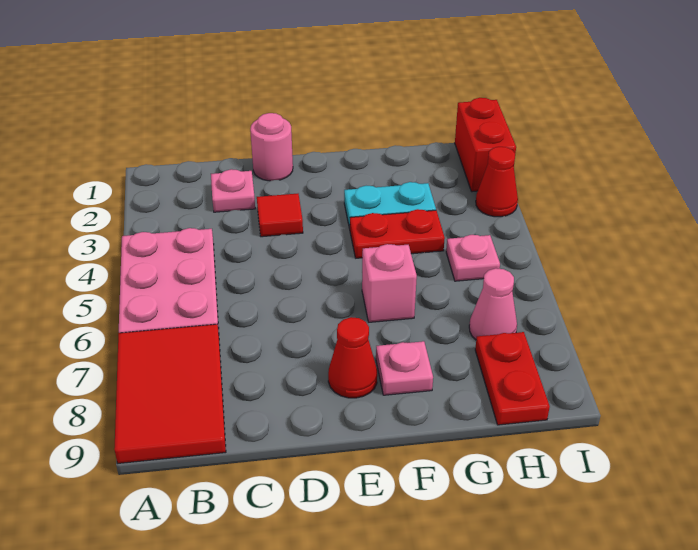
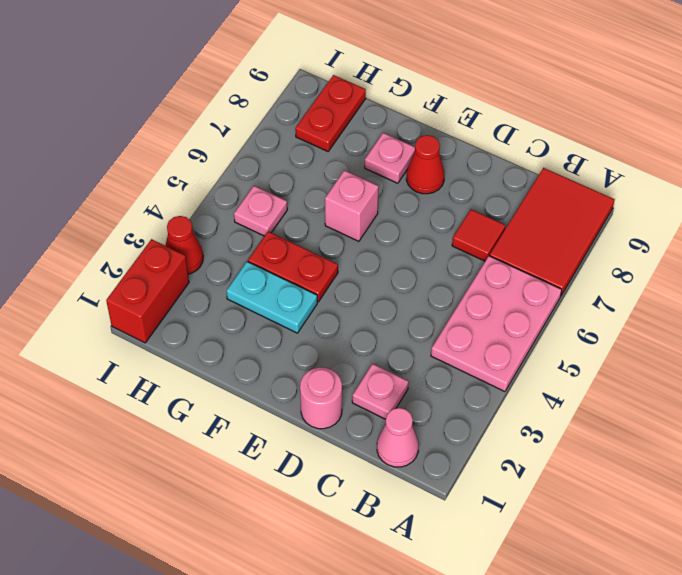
red tile D3 level 1 -> red tile C7 level 1
pink cone H7 level 1 -> pink cone B1 level 1

